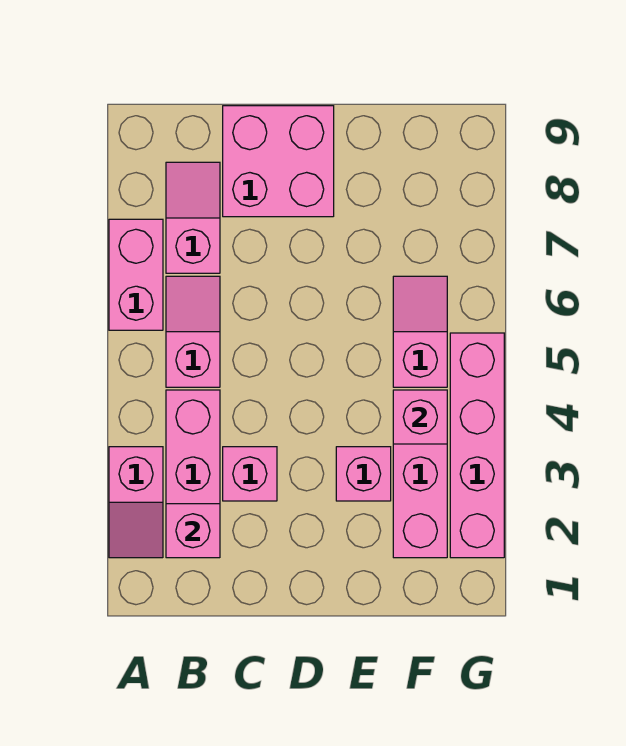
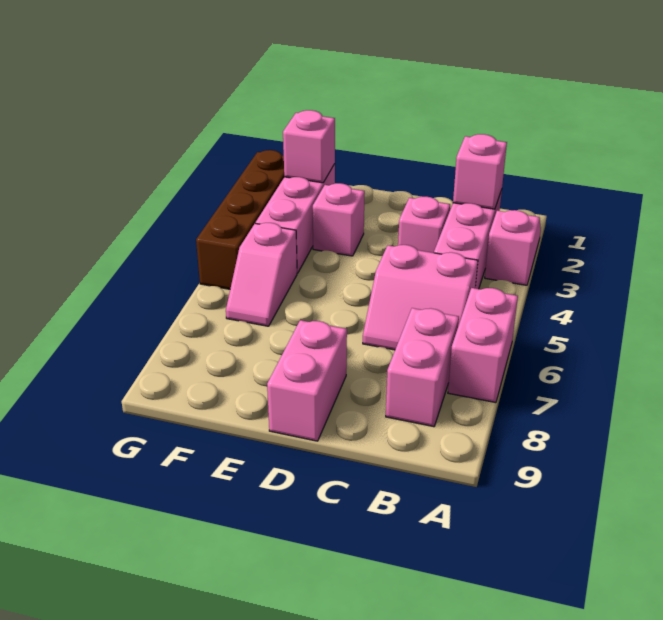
pink slope B5:B6 level 1 top 5 -> pink slope B5:C6 level 1 top 5
pink slope B7:B8 level 1 top 7 -> pink brick B7:B8 level 1
pink brick C8:D9 level 1 -> pink brick D8:D9 level 1
pink brick F4 level 2 -> pink brick F2 level 2
pink brick G2:G5 level 1 -> brown brick G2:G5 level 1

